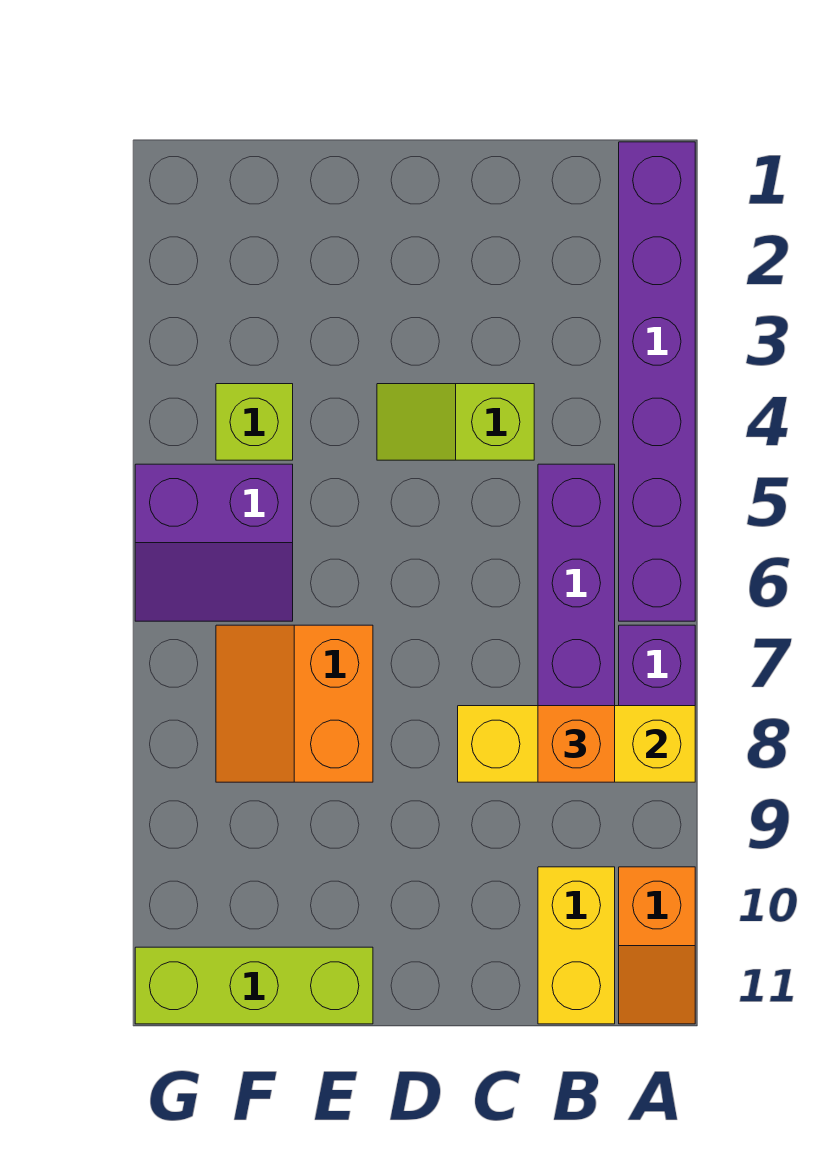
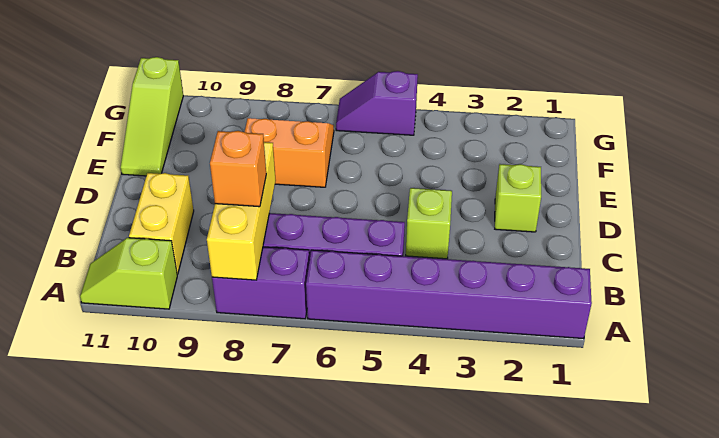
orange slope A10:A11 level 1 top 10 -> lime slope A10:A11 level 1 top 10
yellow brick B10:B11 level 1 -> yellow brick B10:C10 level 1
lime brick E11:G11 level 1 -> lime slope E11:G11 level 1 top G
lime brick F4 level 1 -> lime brick D2 level 1
purple slope F5:G6 level 1 top 5 -> purple slope G5:G6 level 1 top 5

